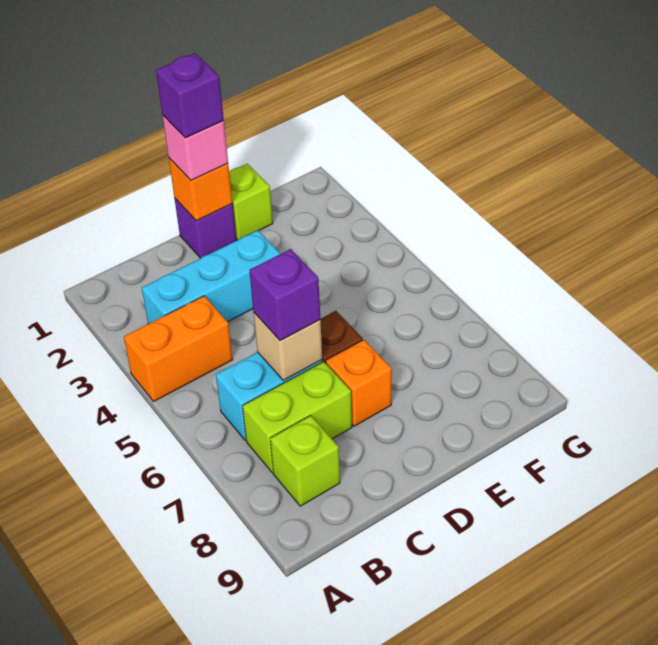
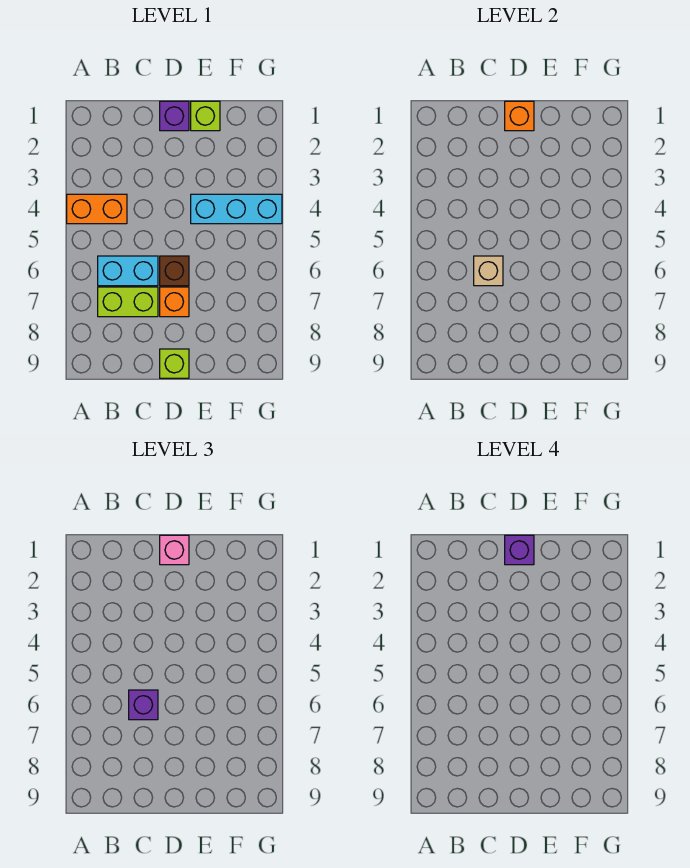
cyan brick B3:D3 level 1 -> cyan brick E4:G4 level 1
lime brick B8 level 1 -> lime brick D9 level 1

